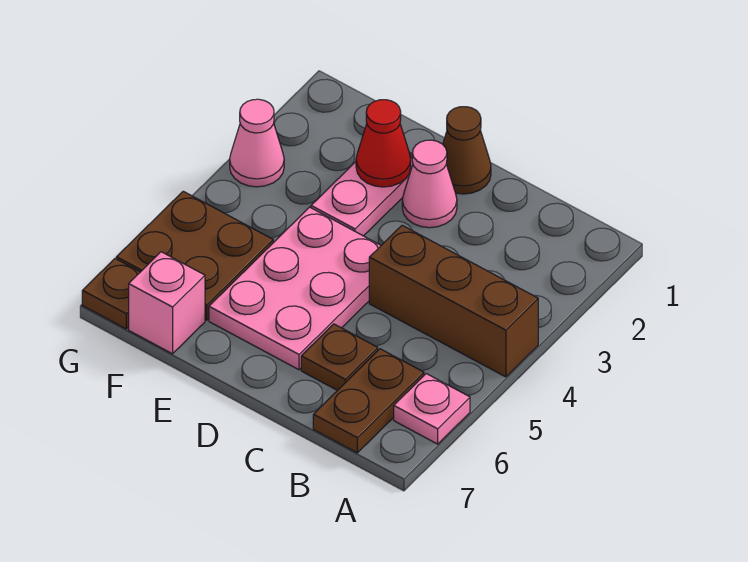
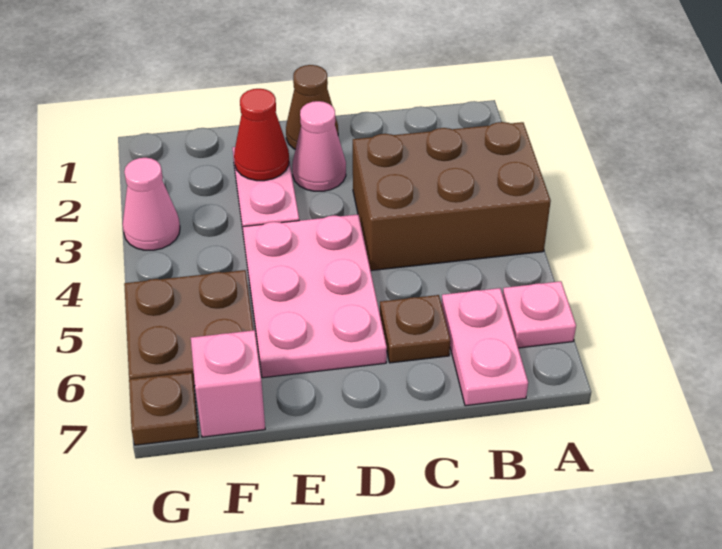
brown brick A4:C4 level 1 -> brown brick A3:C4 level 1
brown plate B6:B7 level 1 -> pink plate B6:B7 level 1

